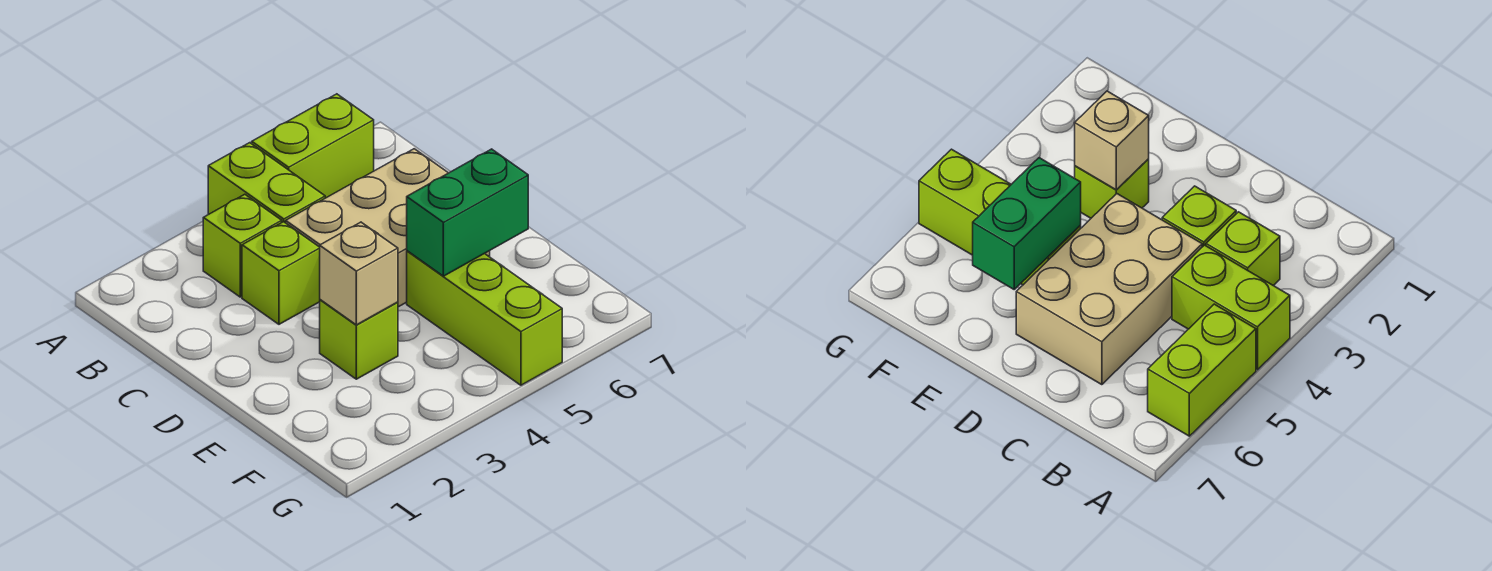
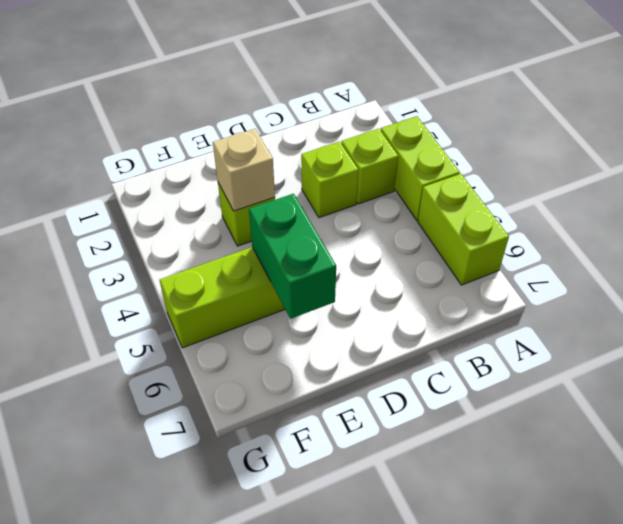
lime brick A4:B4 level 1 -> lime brick A3:A4 level 1
tan brick C4:D6 level 1 -> none

